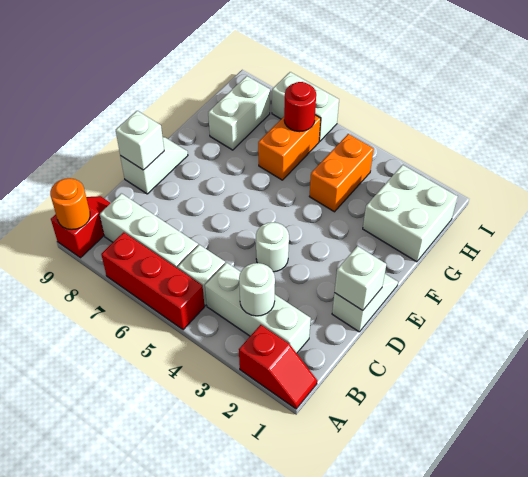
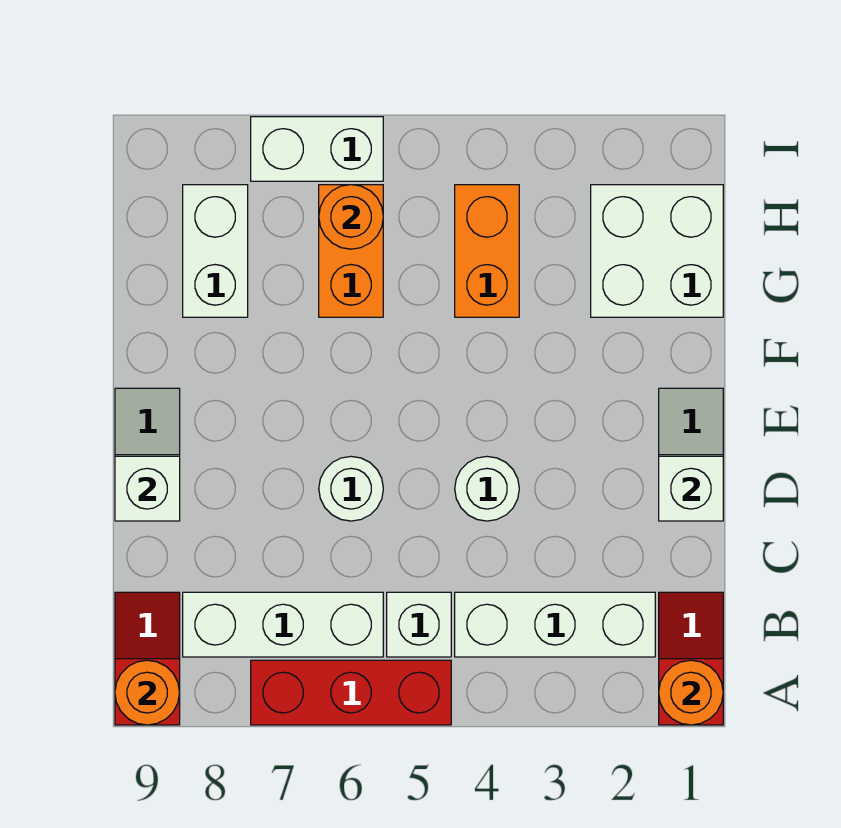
red slope A1:A2 level 1 top 2 -> red slope A1:B1 level 1 top A
none -> orange round brick A1 level 2
white round brick B3 level 2 -> white round brick D6 level 1
red round brick H6 level 2 -> orange round brick H6 level 2

